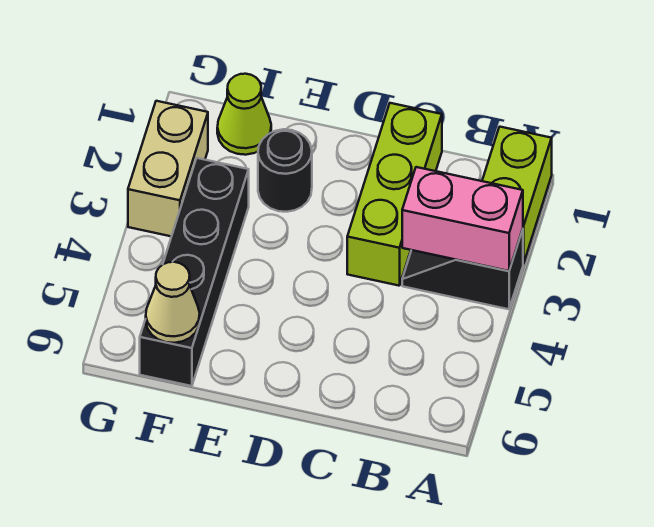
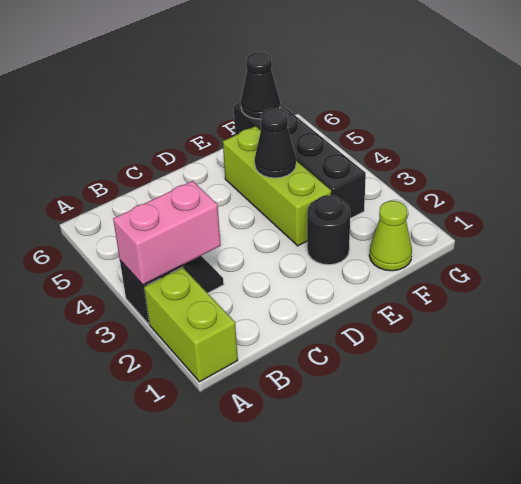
lime brick C1:C3 level 1 -> lime brick E3:E5 level 1
none -> black cone E4 level 2
tan cone F6 level 2 -> black cone F6 level 2
tan brick G2:G3 level 1 -> none

